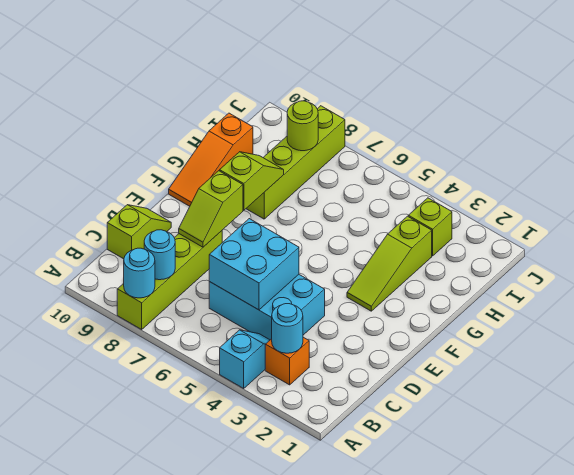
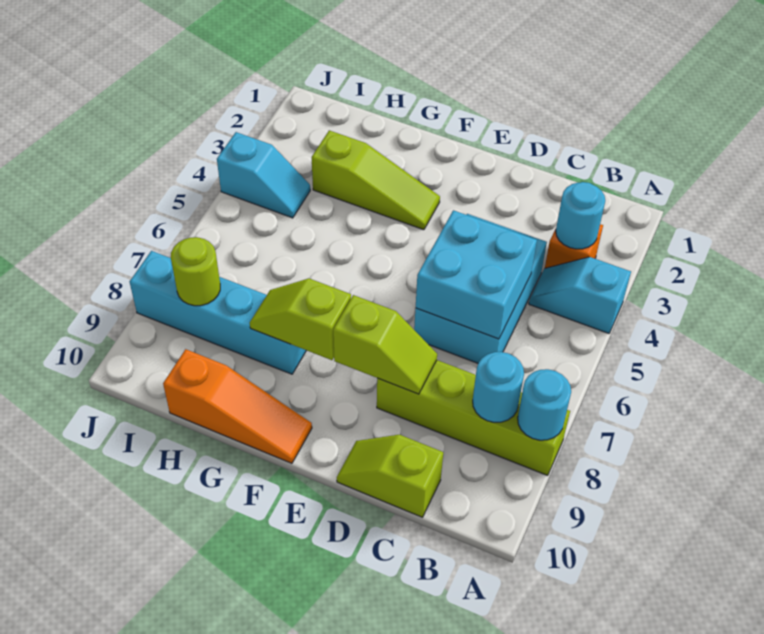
lime brick G8:J8 level 1 -> cyan brick G8:J8 level 1
lime brick I3 level 1 -> none
none -> cyan slope I4:J4 level 1 top J

